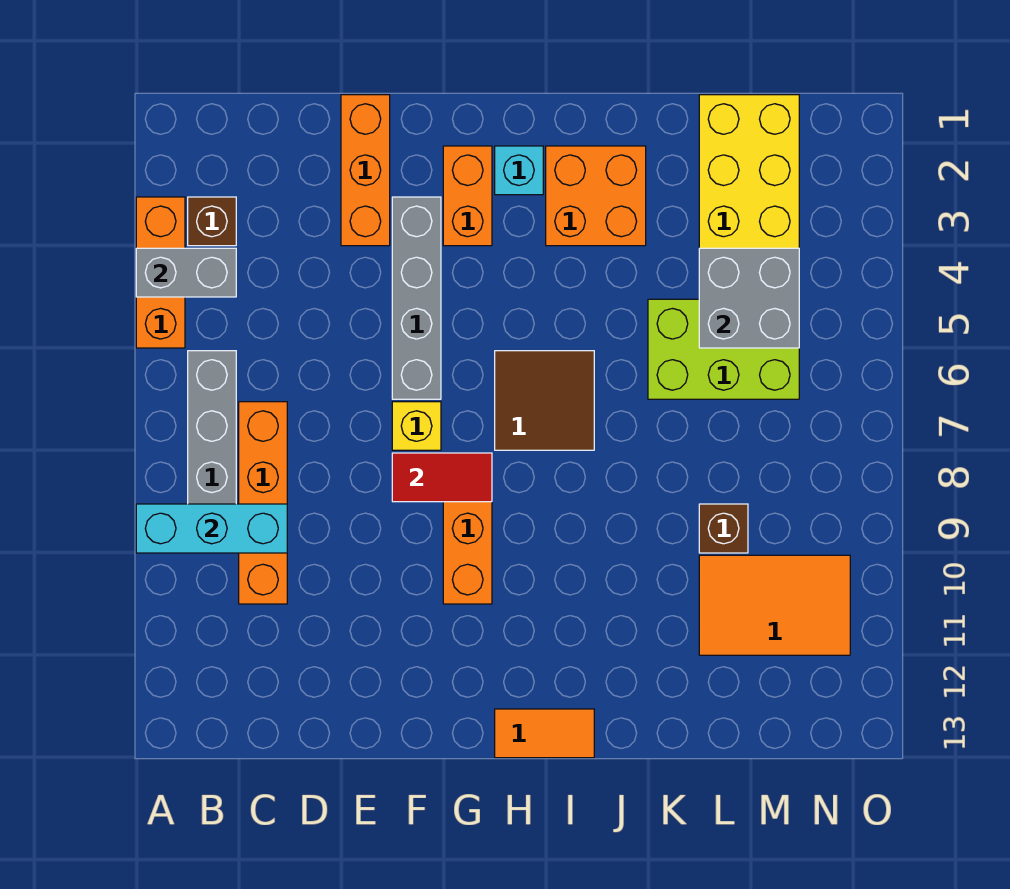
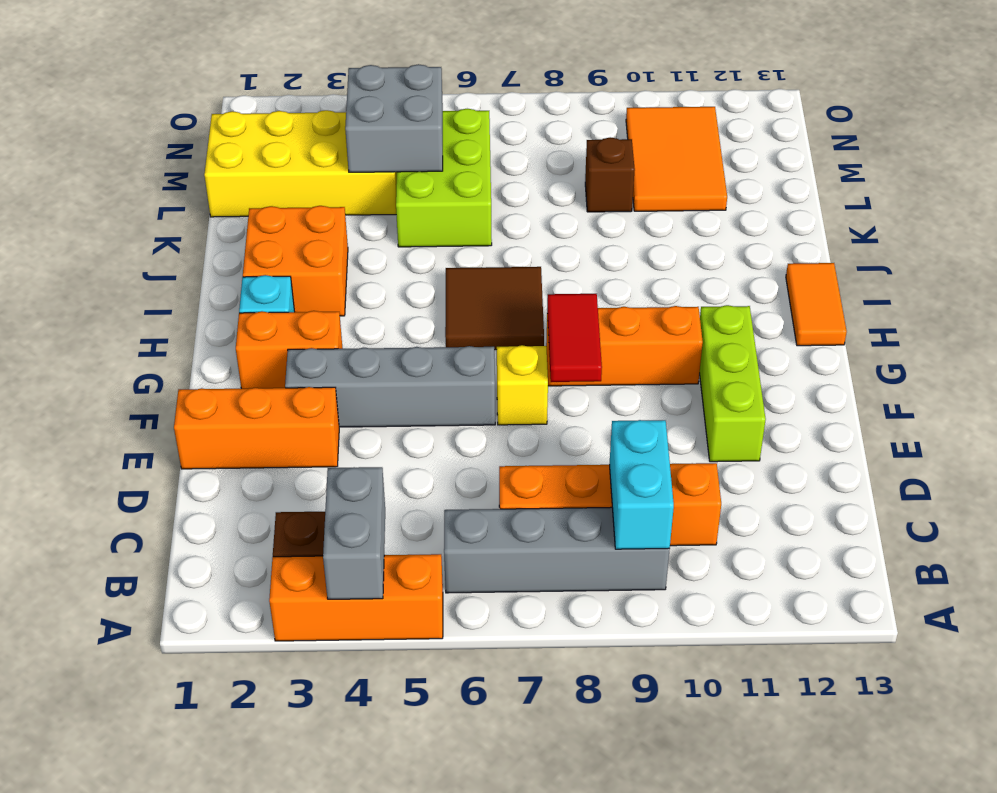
cyan brick A9:C9 level 2 -> cyan brick B9:C9 level 2
none -> lime brick E11:G11 level 1

